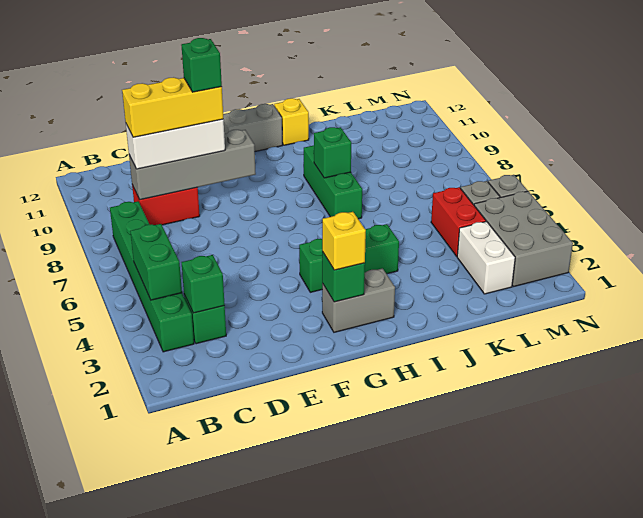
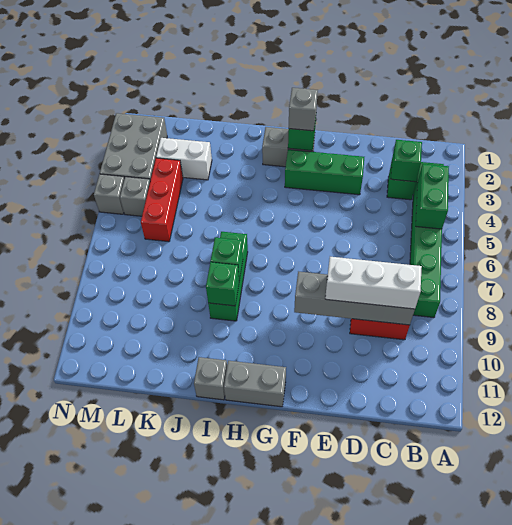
yellow brick C9:E9 level 4 -> none
green brick E9 level 5 -> green brick I9 level 2
yellow brick G2 level 3 -> grey brick G2 level 3
green brick G4:I4 level 1 -> green brick E3:G3 level 1
yellow brick I12 level 1 -> grey brick I12 level 1
white brick L2:L3 level 1 -> white brick K3:L3 level 1
red brick L4:L5 level 1 -> red brick L4:L6 level 1

